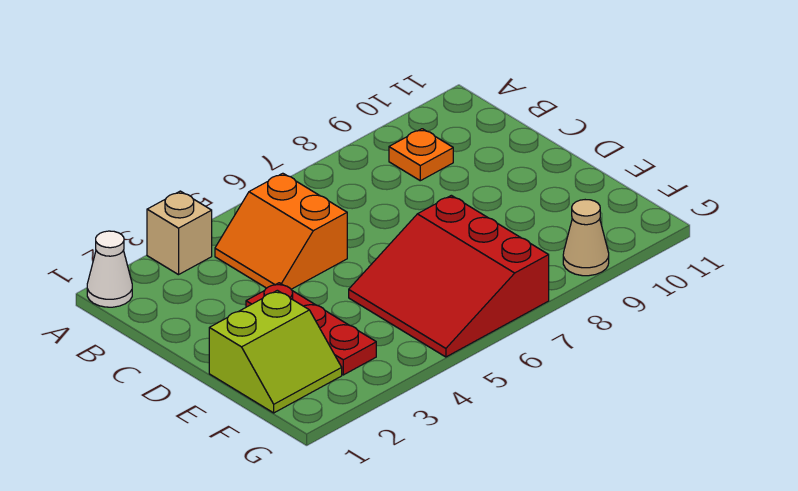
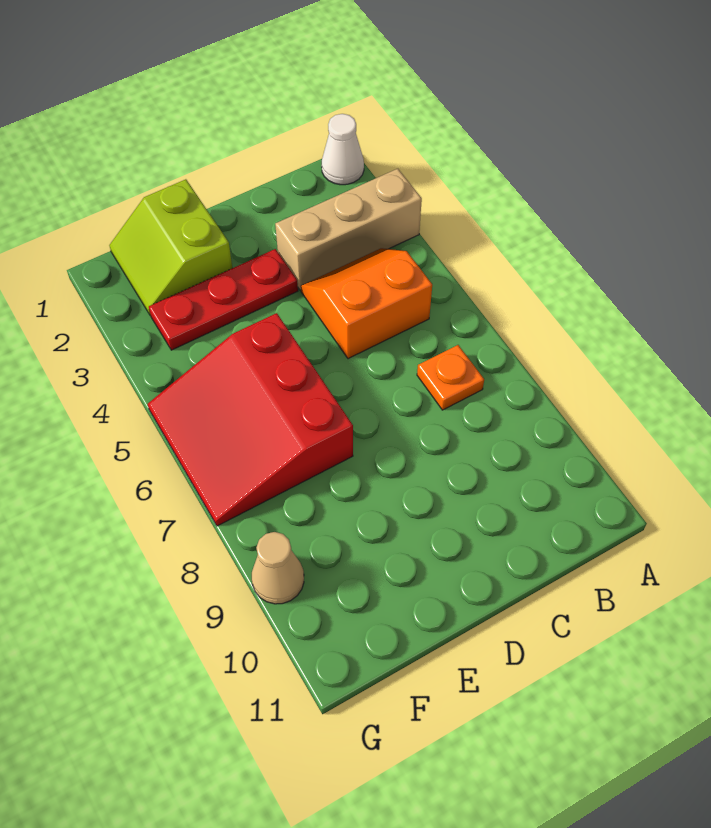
tan brick A3 level 1 -> tan brick A3:C3 level 1
orange plate B9 level 1 -> orange plate B7 level 1
red slope E5:G7 level 1 top 7 -> red slope E5:G7 level 1 top E

